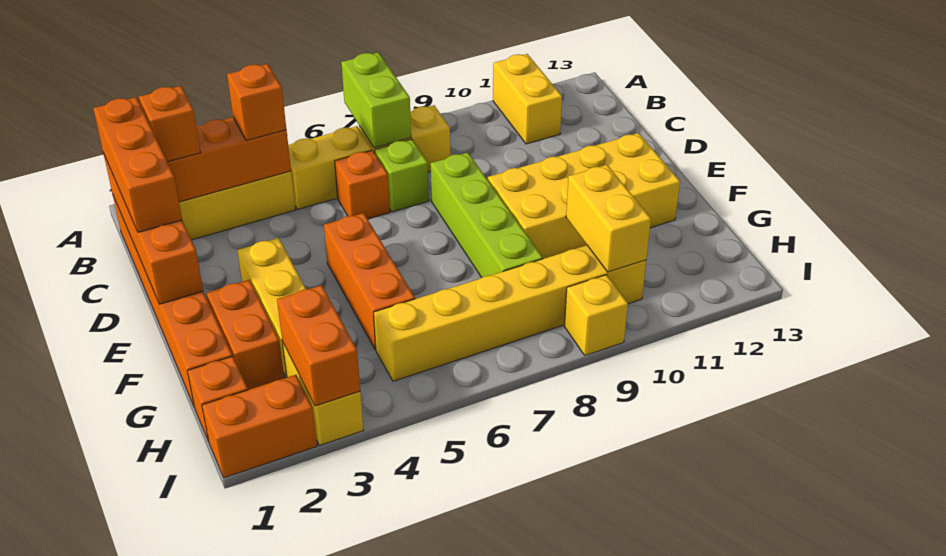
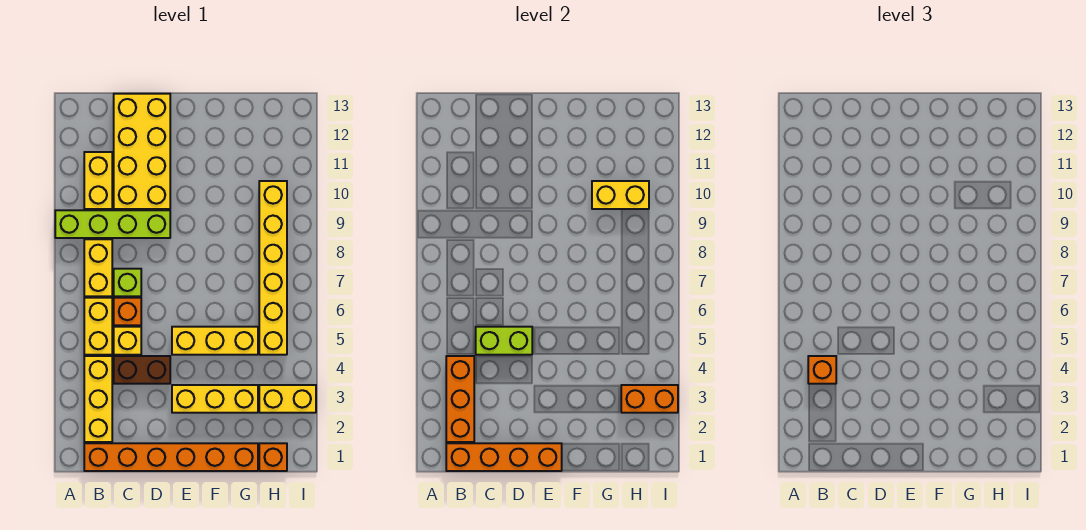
lime brick A7:B7 level 2 -> lime brick C5:D5 level 2
yellow brick A11:B11 level 1 -> yellow brick B10:B11 level 1
orange brick B1:D1 level 3 -> none
orange brick B2 level 3 -> none
none -> brown brick C4:D4 level 1
lime brick D8:G8 level 1 -> lime brick A9:D9 level 1
orange brick E5:G5 level 1 -> yellow brick E5:G5 level 1
yellow brick E9:F12 level 1 -> yellow brick C10:D13 level 1
orange brick F2:G2 level 1 -> none
orange brick I1:I2 level 1 -> none
yellow brick I9 level 1 -> yellow brick C5 level 1

